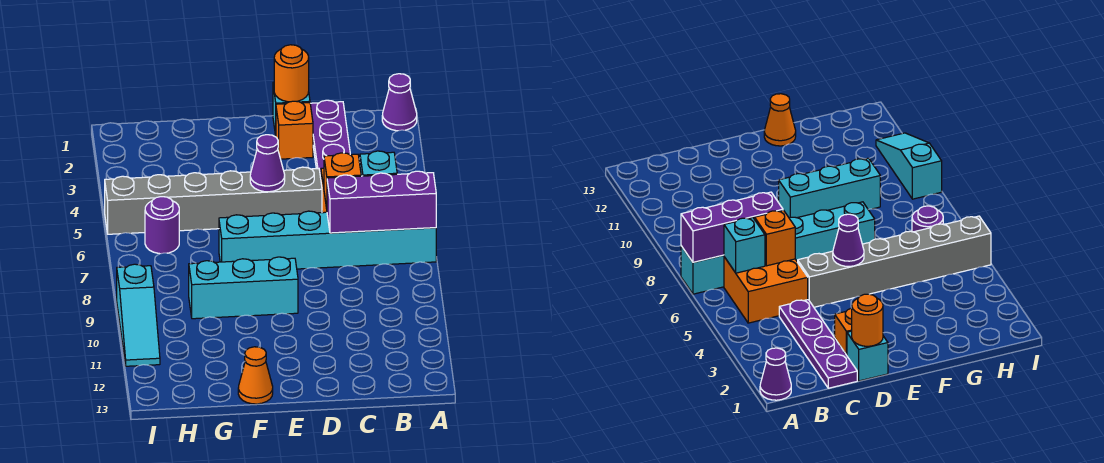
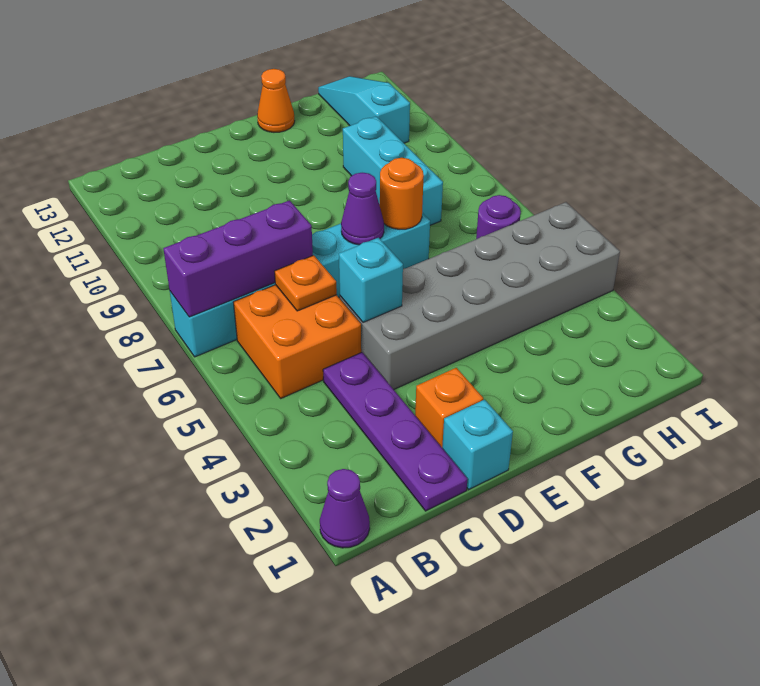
cyan brick B6 level 2 -> cyan brick D5 level 2
orange brick C6 level 2 -> orange plate C6 level 2
orange round brick D1 level 2 -> orange round brick F7 level 2
grey brick D5:I5 level 1 -> grey brick D4:I5 level 1
purple cone E5 level 2 -> purple cone E7 level 2
cyan brick E9:G9 level 1 -> cyan brick G8:G10 level 1
cyan slope I9:I11 level 1 top 9 -> cyan slope H11:H13 level 1 top 11

